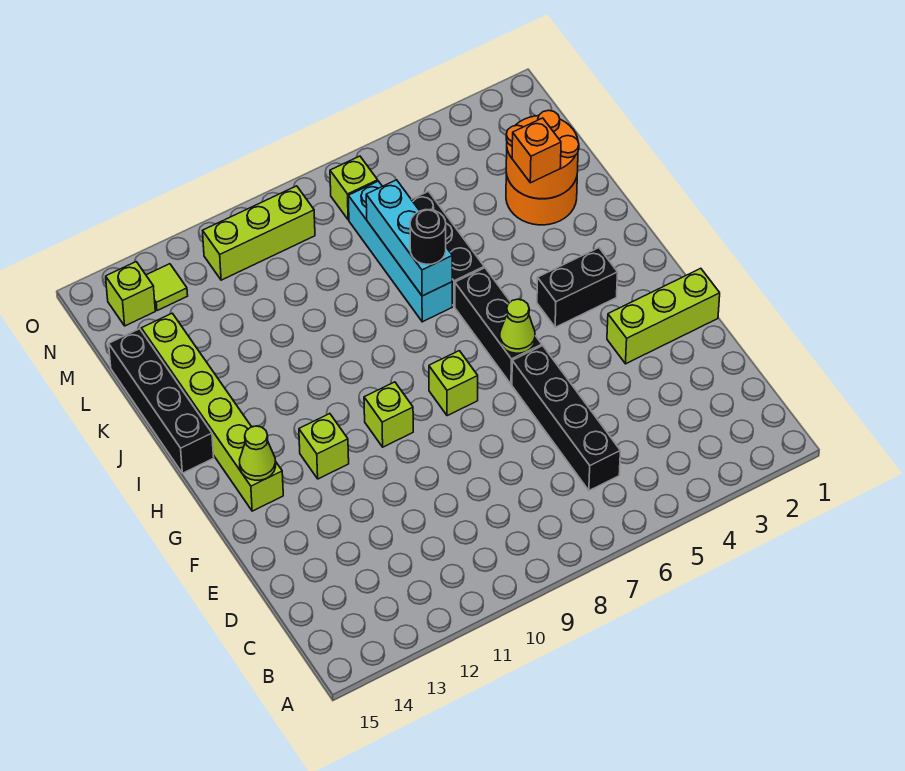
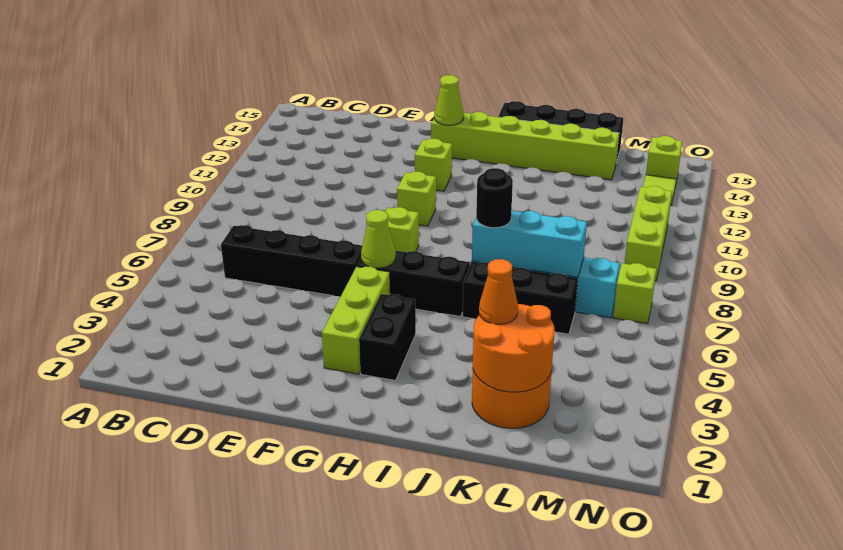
lime brick F1:F3 level 1 -> lime brick G3:G5 level 1
orange brick K3 level 3 -> orange cone K3 level 3

